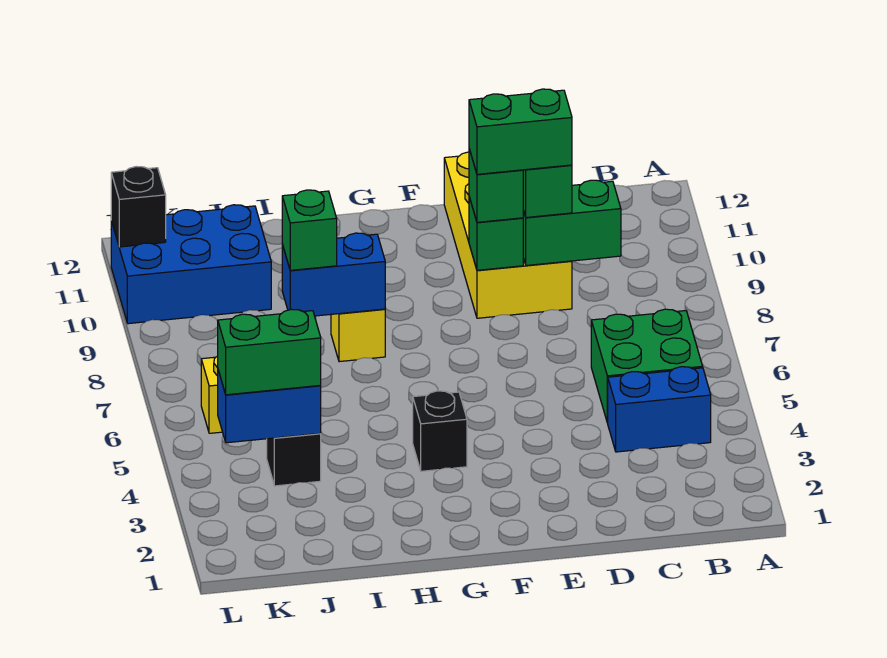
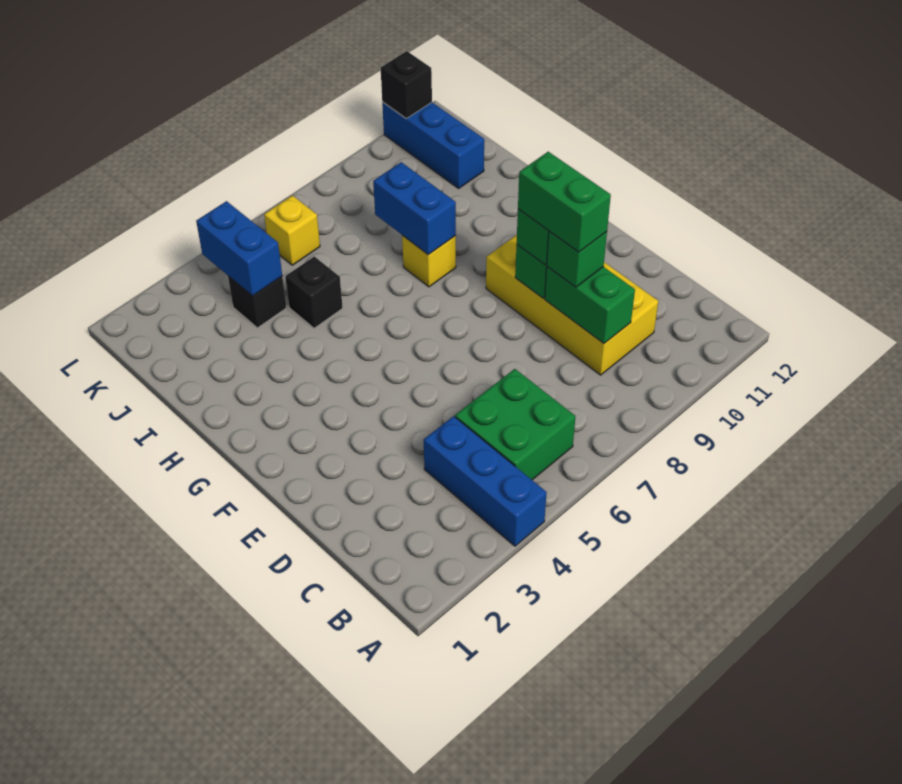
blue brick B4:C4 level 1 -> blue brick A4:C4 level 1
yellow brick D9:E12 level 1 -> yellow brick C9:F10 level 1
black brick G4 level 1 -> black brick I5 level 1
green brick I8 level 3 -> none
green brick J4:K4 level 3 -> none
blue brick J10:L11 level 1 -> blue brick J11:L11 level 1

